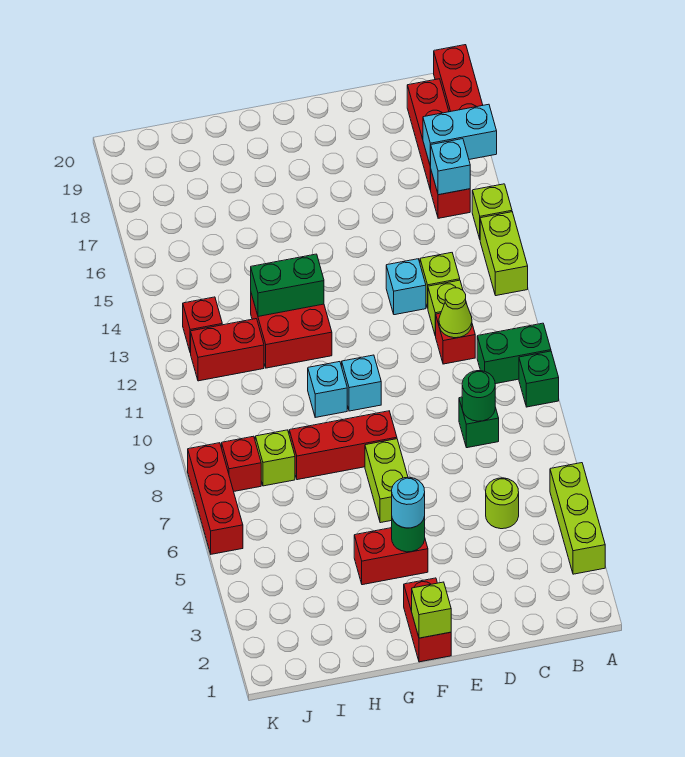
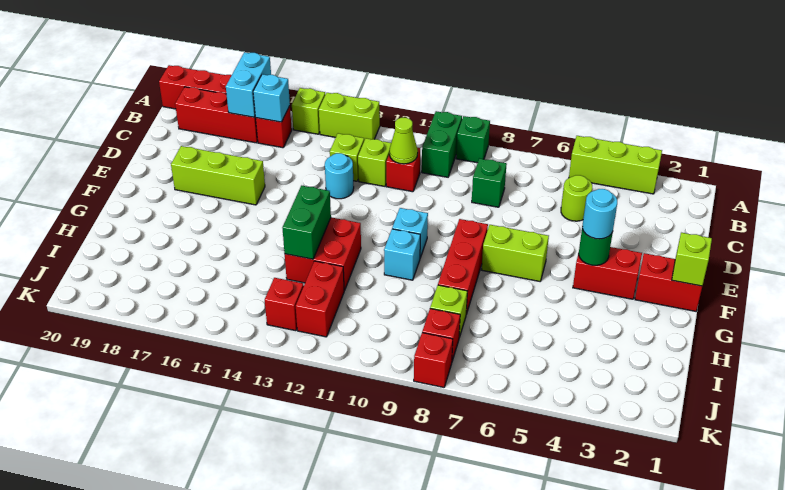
green round brick C8 level 2 -> none
cyan brick D13 level 1 -> cyan round brick D13 level 1
none -> lime brick E16:E18 level 1
red brick F4:G4 level 1 -> red brick F3:F4 level 1
red brick K6:K8 level 1 -> red brick K8 level 1

